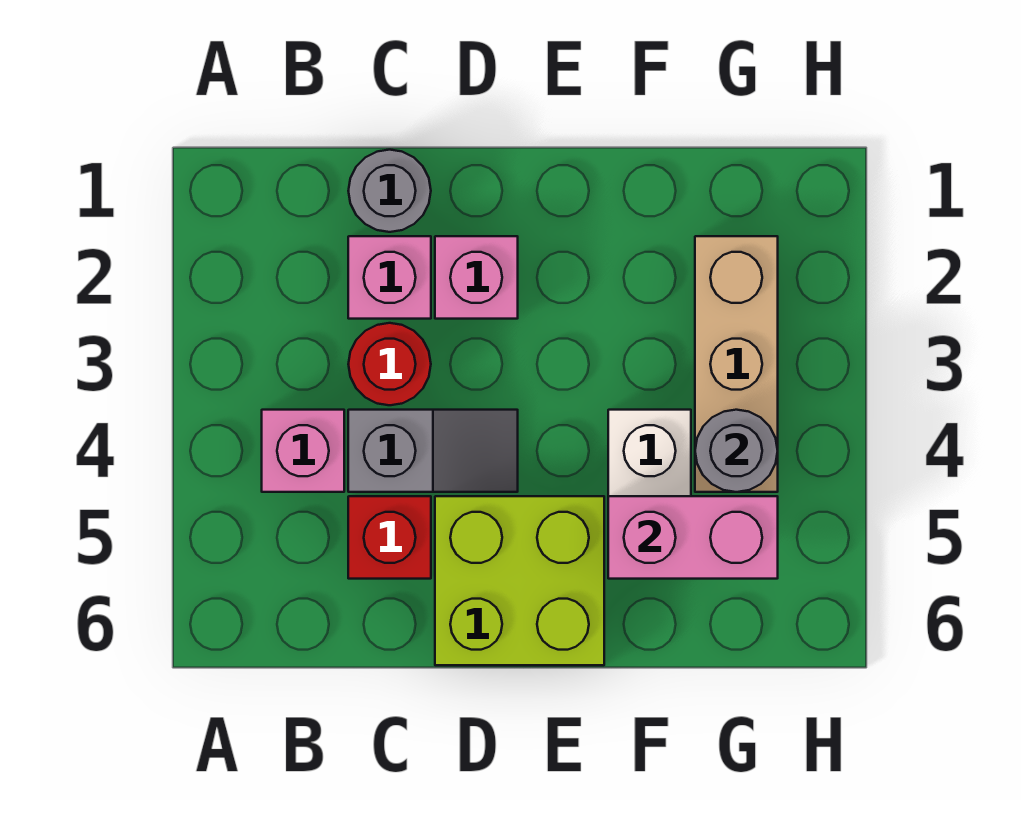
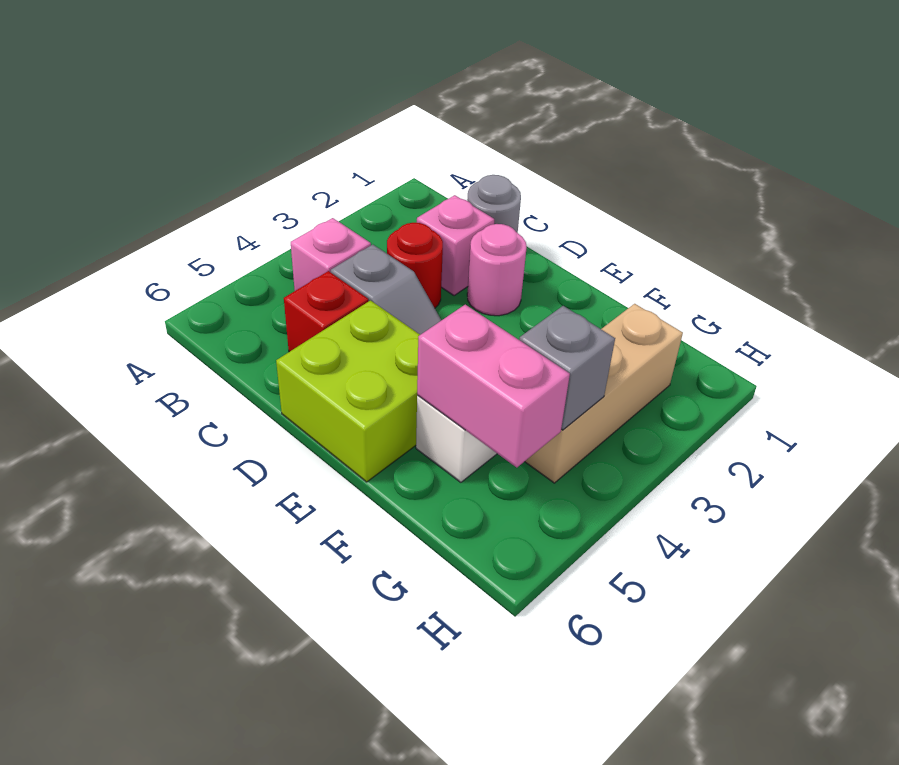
pink brick D2 level 1 -> pink round brick D2 level 1
grey round brick G4 level 2 -> grey brick G4 level 2

